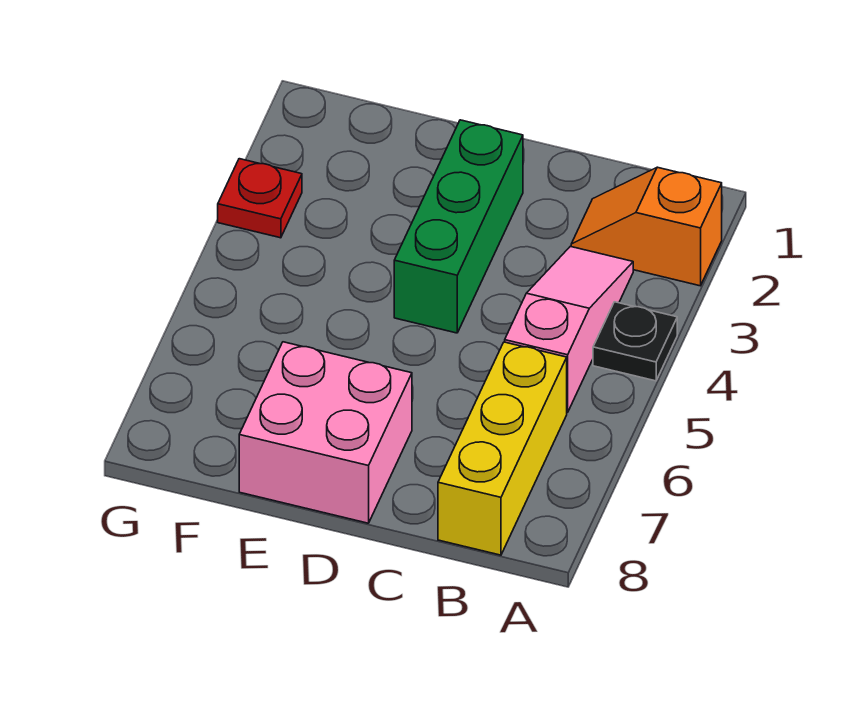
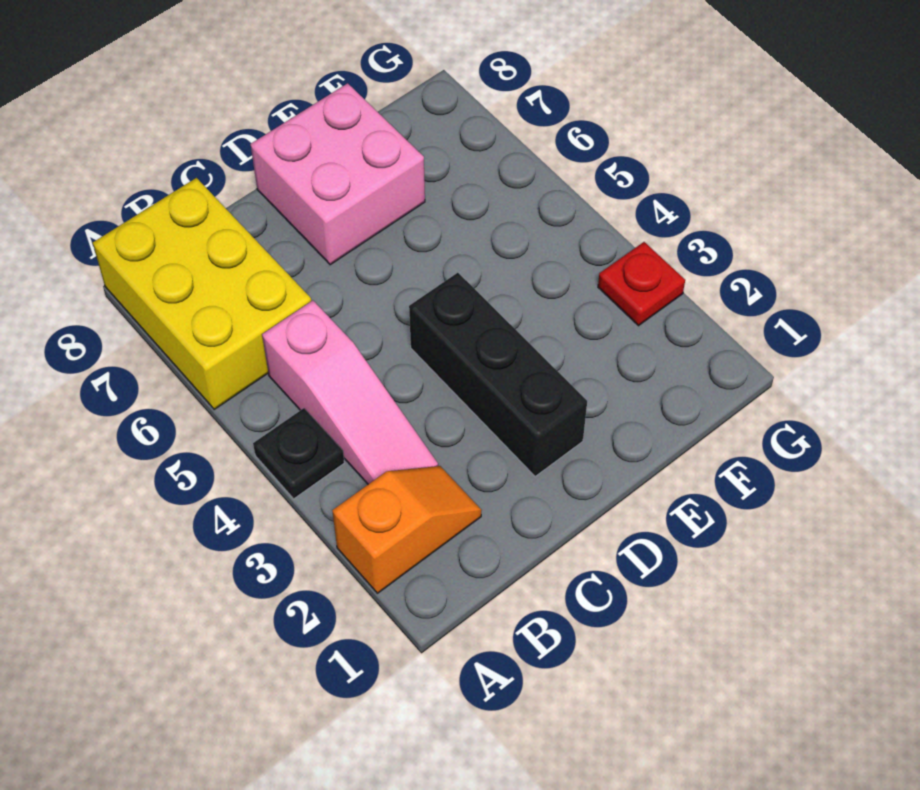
yellow brick B6:B8 level 1 -> yellow brick A6:B8 level 1
green brick D2:D4 level 1 -> black brick D2:D4 level 1

